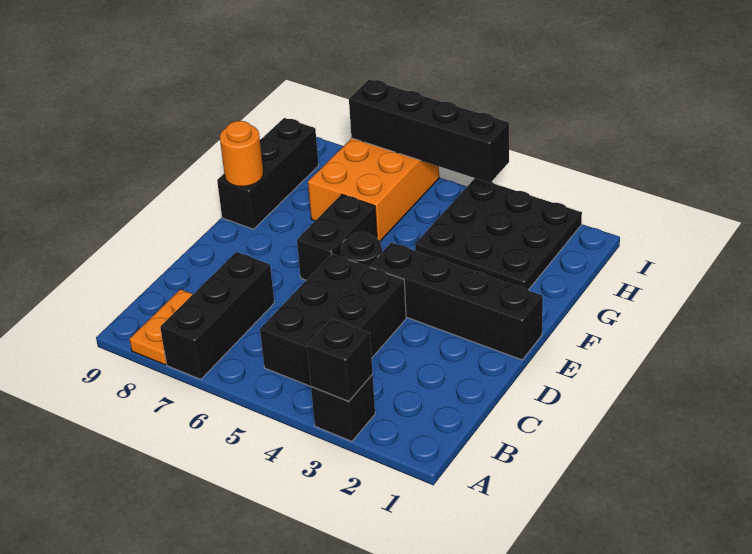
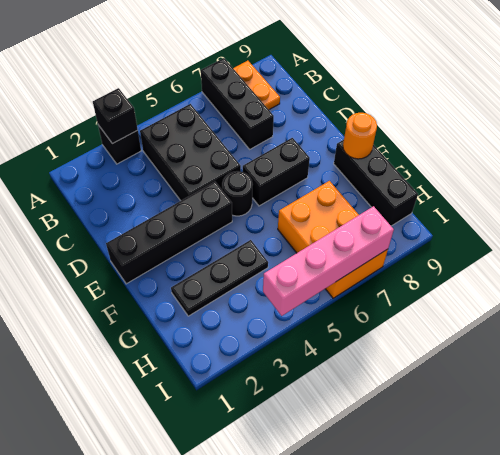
black brick E6:F6 level 1 -> black brick E6:E7 level 1
black plate G2:I4 level 1 -> black plate G2:G4 level 1
black brick I4:I7 level 2 -> pink brick I4:I7 level 2

